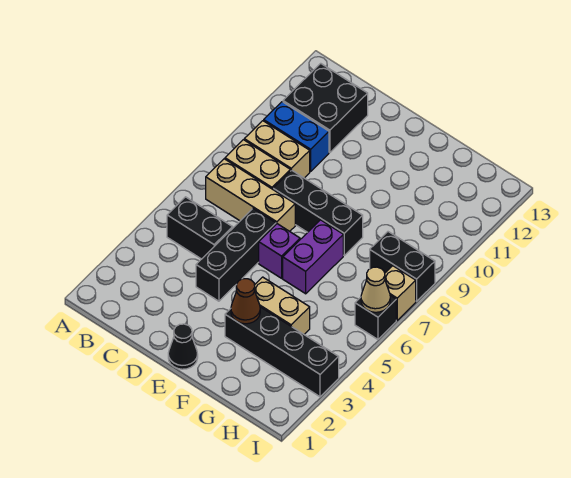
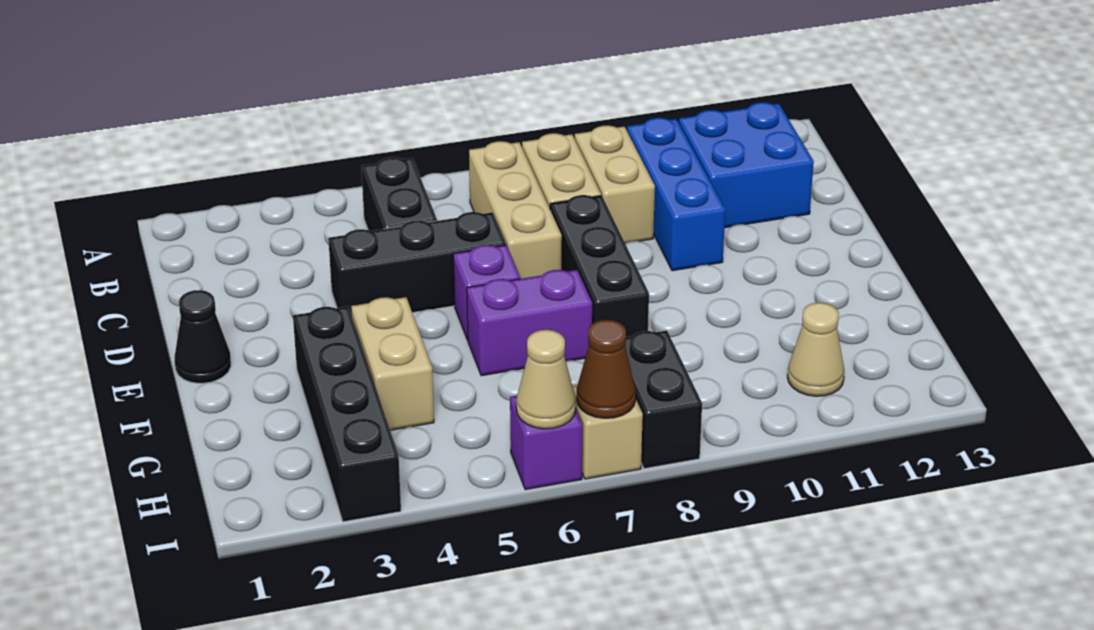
blue brick B10:C10 level 1 -> blue brick B10:D10 level 1
black brick B11:C12 level 1 -> blue brick B11:C12 level 1
brown cone F3 level 2 -> brown cone I7 level 2
none -> tan cone H11 level 1
black brick I6 level 1 -> purple brick I6 level 1

